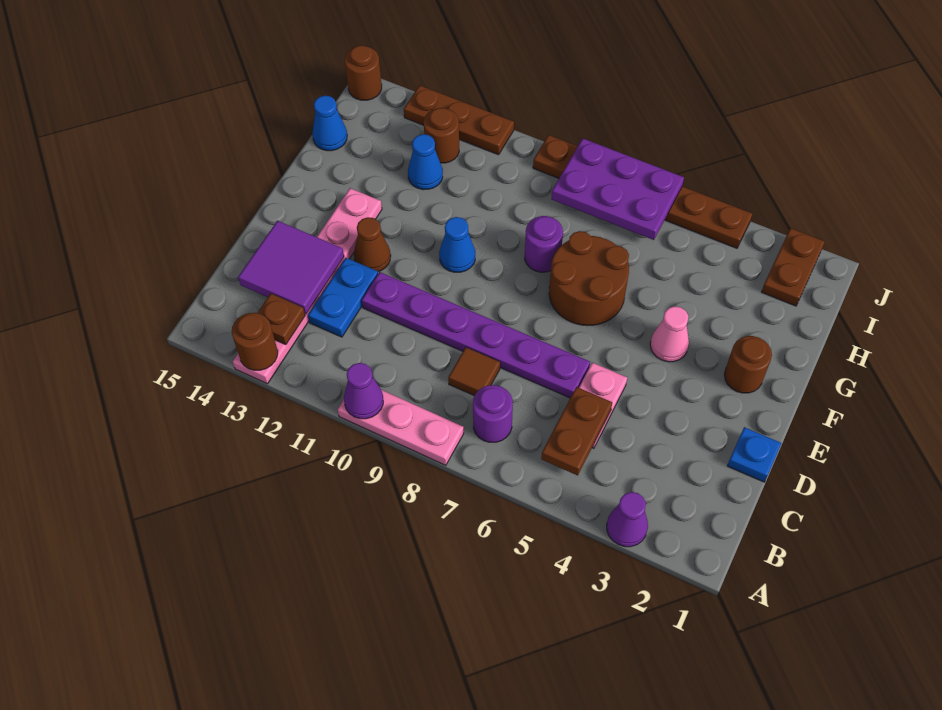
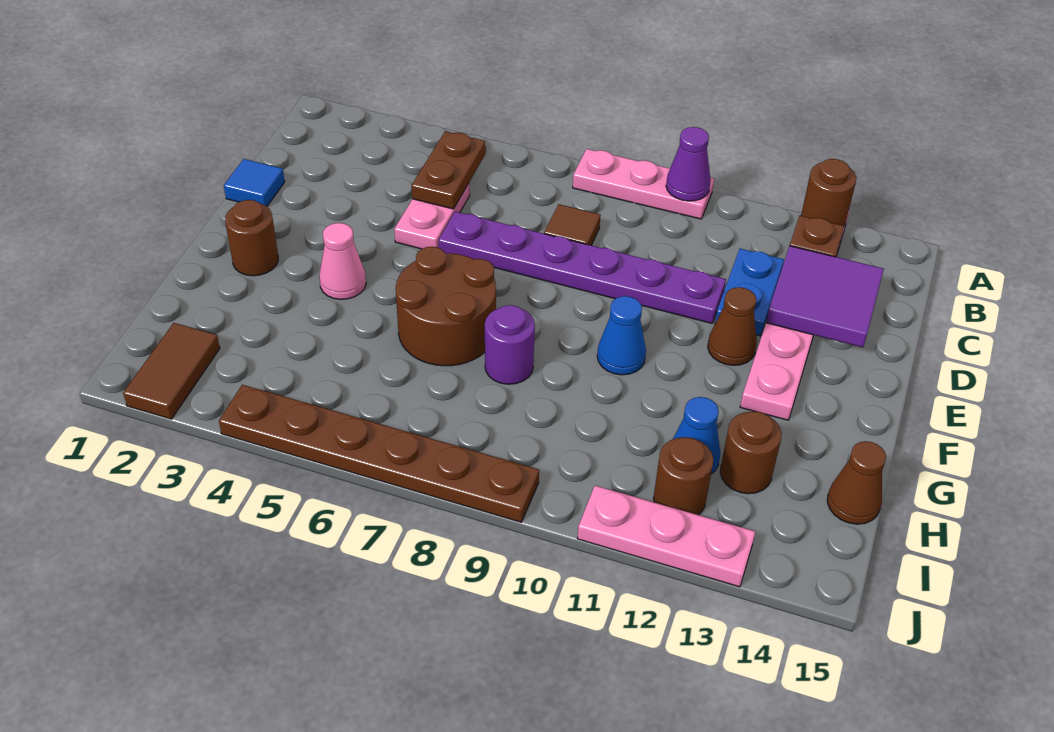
purple cone A3 level 1 -> none
purple round brick B7 level 1 -> none
blue plate D1 level 1 -> blue tile D1 level 1
blue cone H15 level 1 -> brown cone H15 level 1
brown plate I2:J2 level 1 -> brown tile I2:J2 level 1
purple plate I6:J8 level 2 -> none
brown plate J11:J13 level 1 -> pink plate J11:J13 level 1
brown round brick J15 level 1 -> brown round brick H13 level 1

